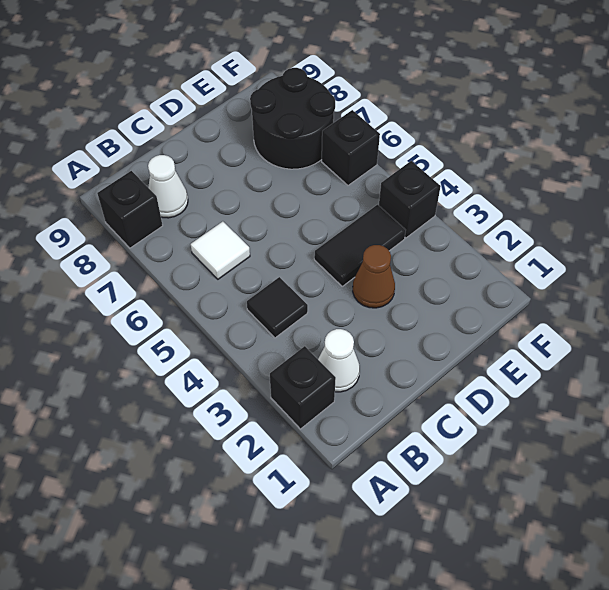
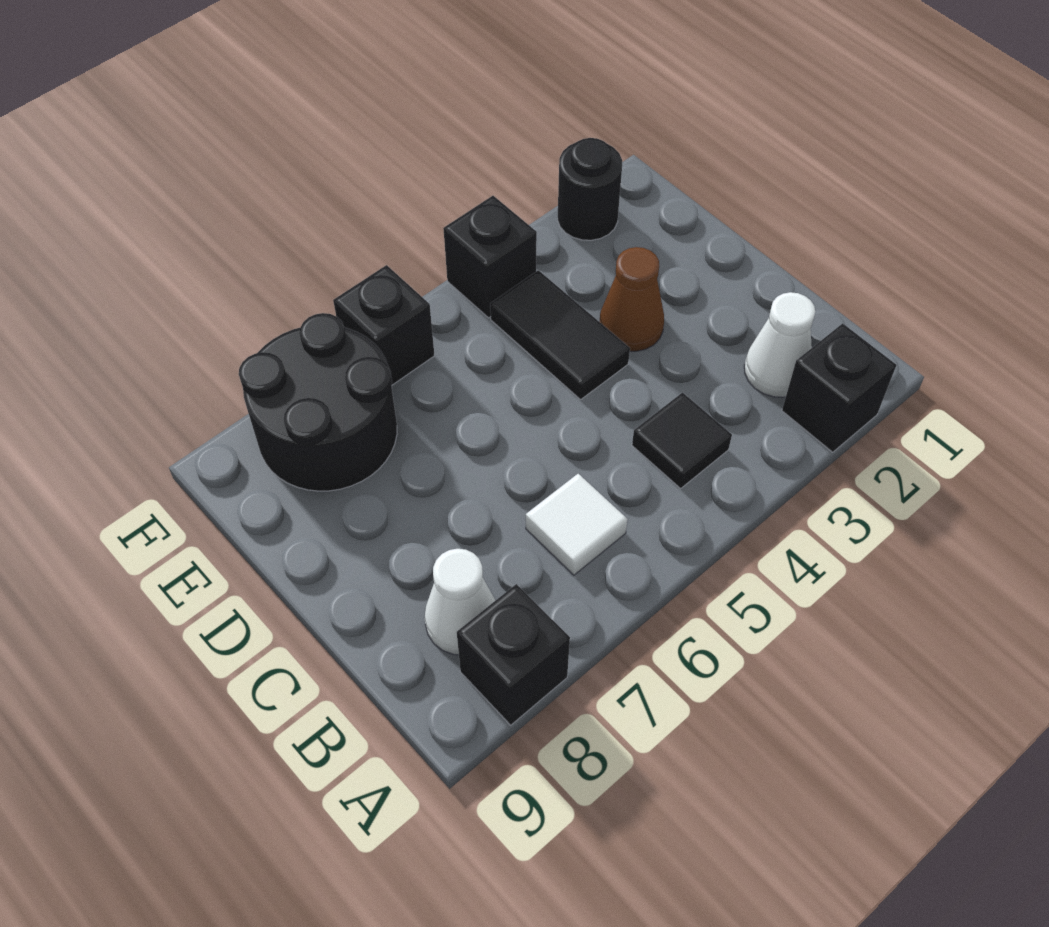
none -> black round brick F2 level 1

